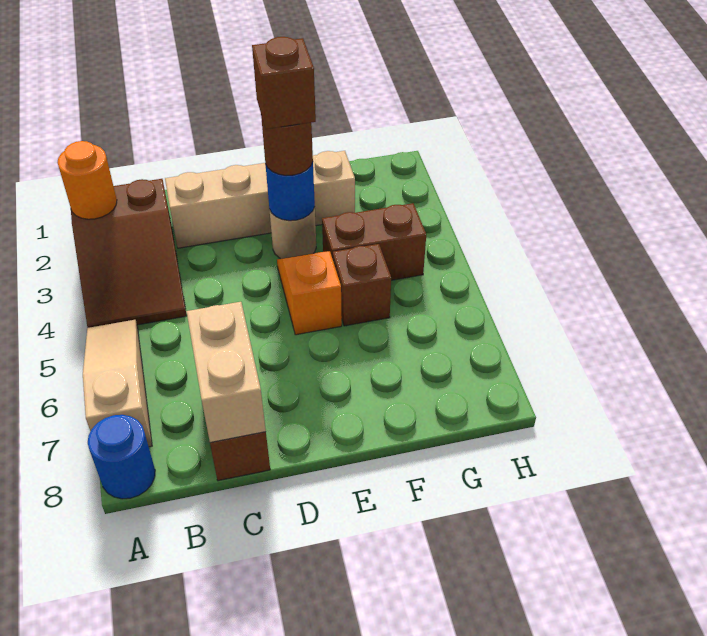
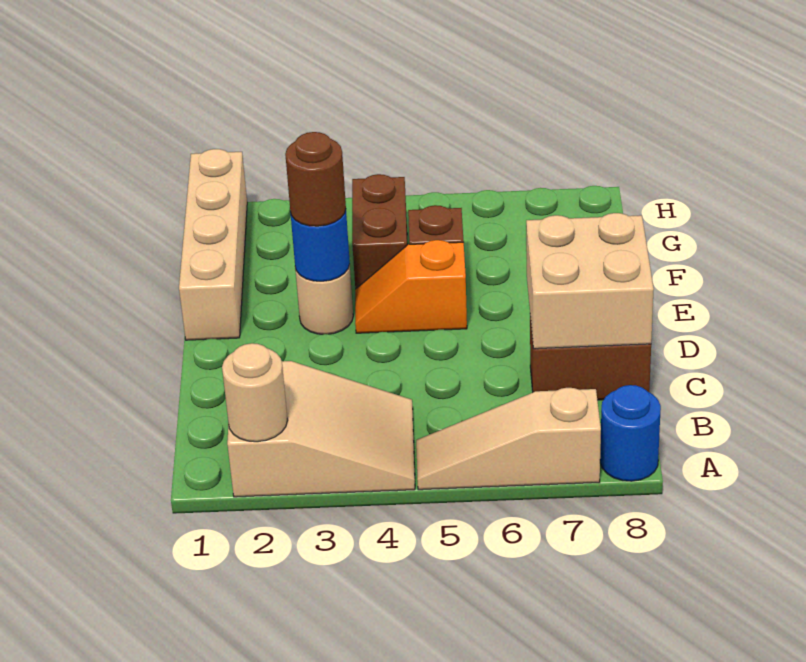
brown slope A2:B4 level 1 top 2 -> tan slope A2:B4 level 1 top 2
orange round brick A2 level 2 -> tan round brick A2 level 2
tan brick C2:F2 level 1 -> tan brick E1:H1 level 1
tan brick C7:C8 level 2 -> tan brick C7:D8 level 2
brown brick E3 level 4 -> none

